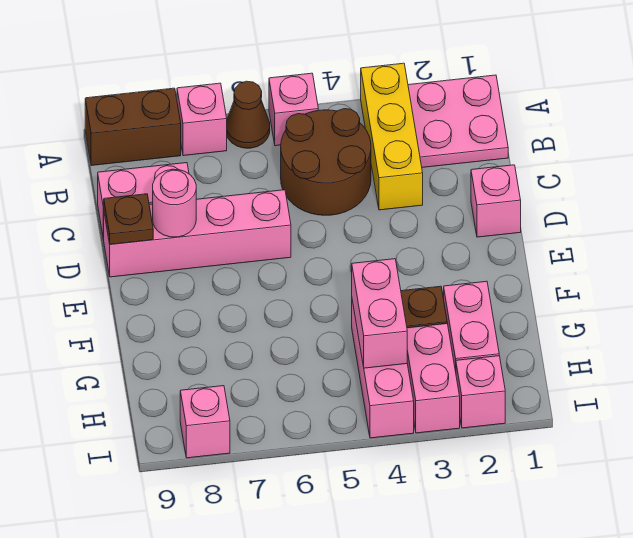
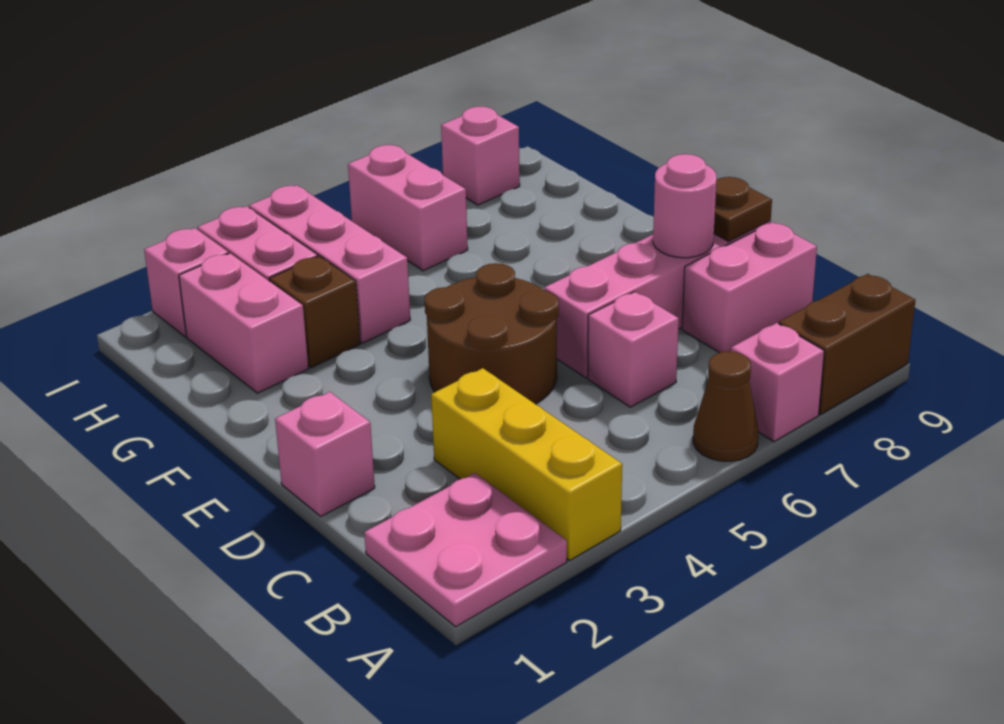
pink brick A5 level 1 -> pink brick C6 level 1
brown round brick B4:C5 level 1 -> brown round brick D4:E5 level 1
pink brick G4:H4 level 2 -> pink brick H6:I6 level 1

